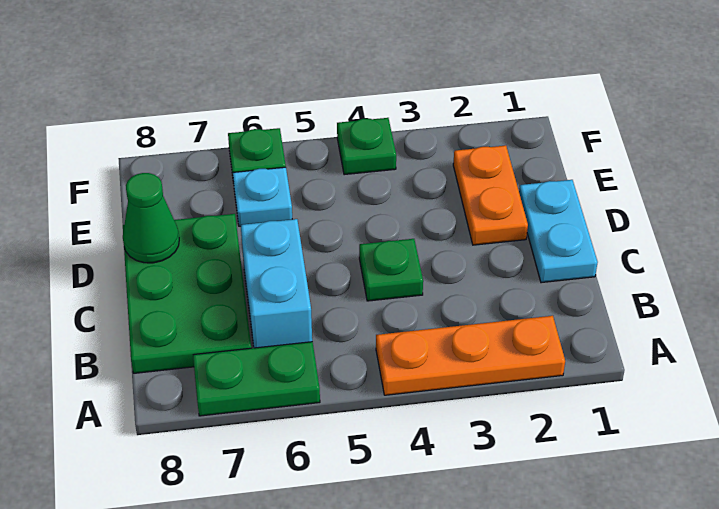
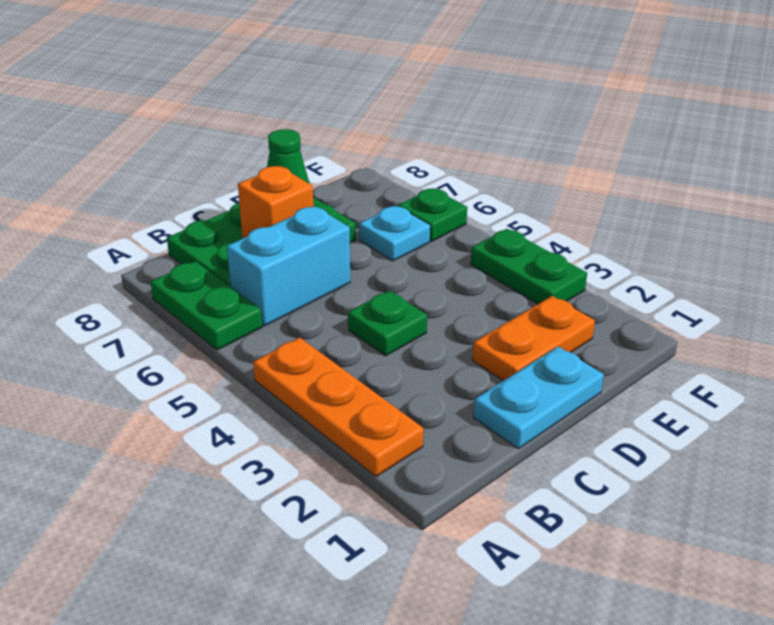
none -> orange brick C7 level 2
green plate F4 level 1 -> green plate F3:F4 level 1

